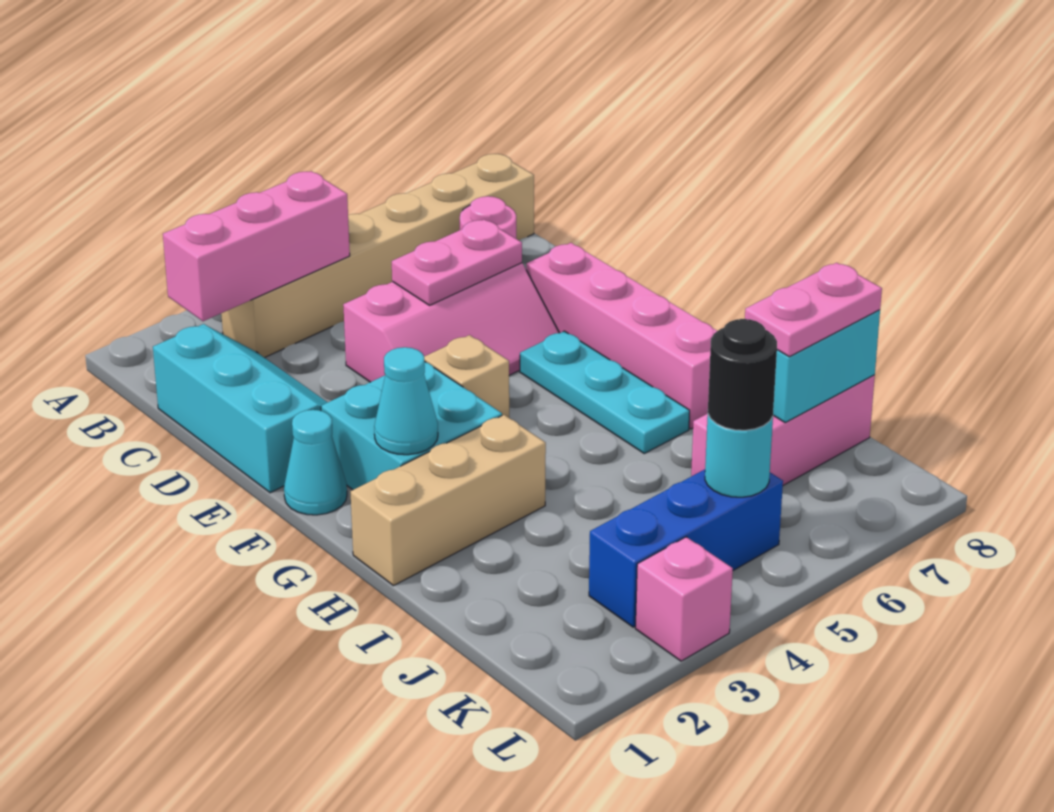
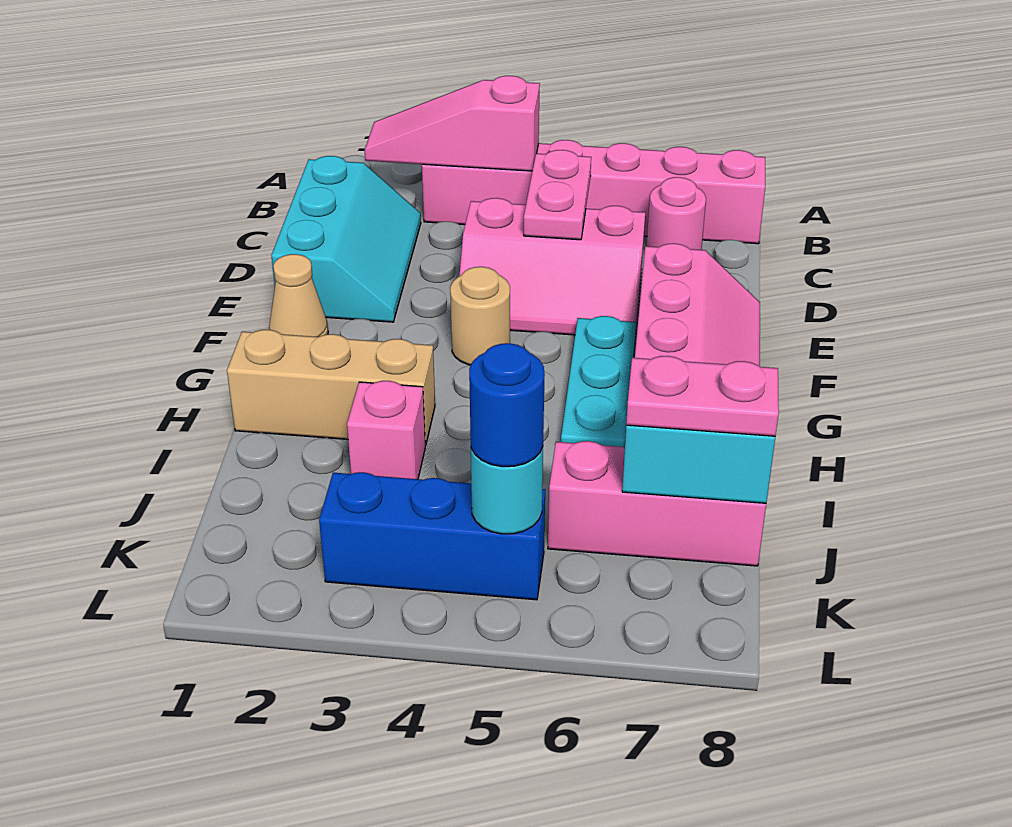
pink brick B2:B4 level 2 -> pink slope B2:B4 level 2 top 4
tan brick B3:B8 level 1 -> pink brick B3:B8 level 1
pink plate D5:D6 level 2 -> pink plate C5:D5 level 2
cyan cone F1 level 1 -> tan cone F1 level 1
cyan brick F2:G3 level 1 -> none
tan brick F4 level 1 -> tan round brick F4 level 1
cyan cone G2 level 2 -> none
black round brick K5 level 3 -> blue round brick K5 level 3
pink brick L3 level 1 -> pink brick I3 level 1

